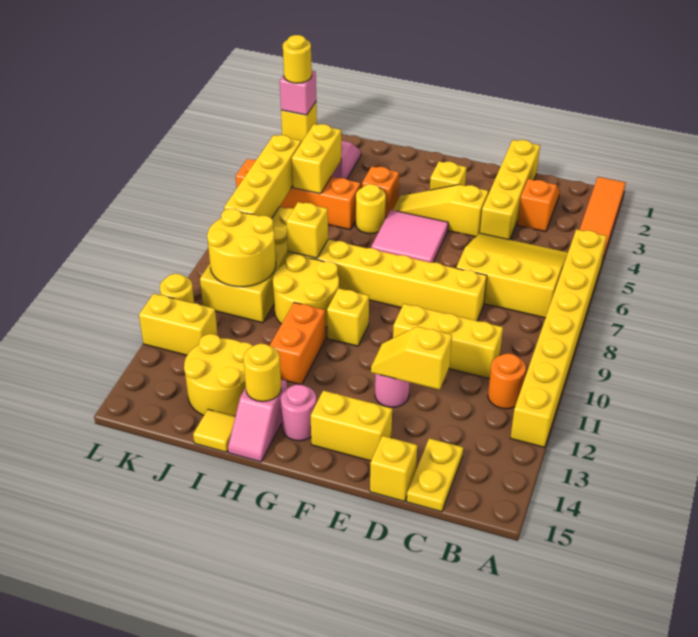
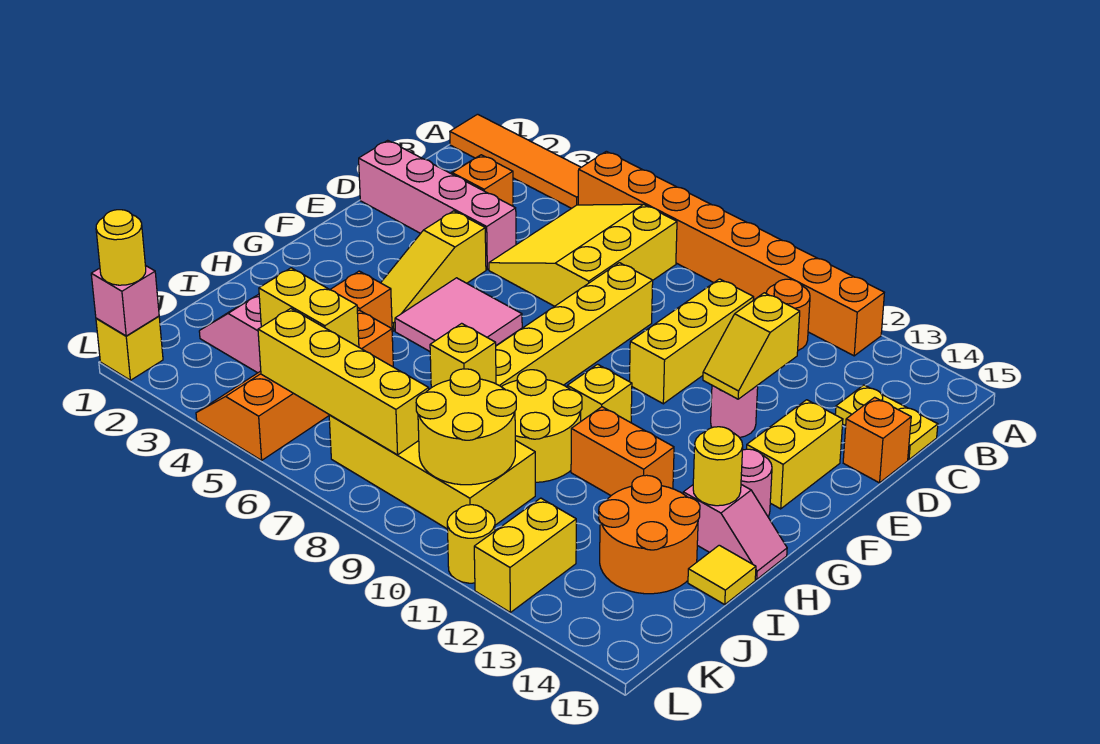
yellow brick A5:A12 level 1 -> orange brick A5:A12 level 1
yellow brick D1:D4 level 1 -> pink brick D1:D4 level 1
yellow brick D15 level 1 -> orange brick D15 level 1
yellow brick F3 level 1 -> none
yellow round brick H5 level 1 -> none
yellow round brick I13:J14 level 1 -> orange round brick I13:J14 level 1

